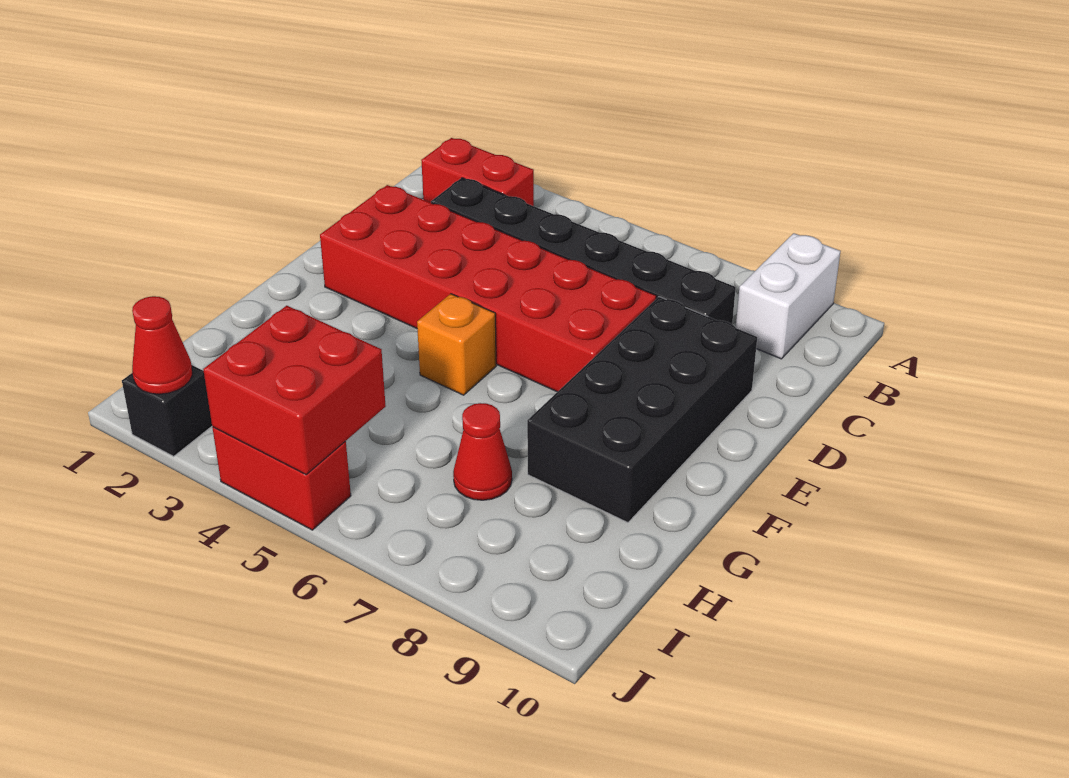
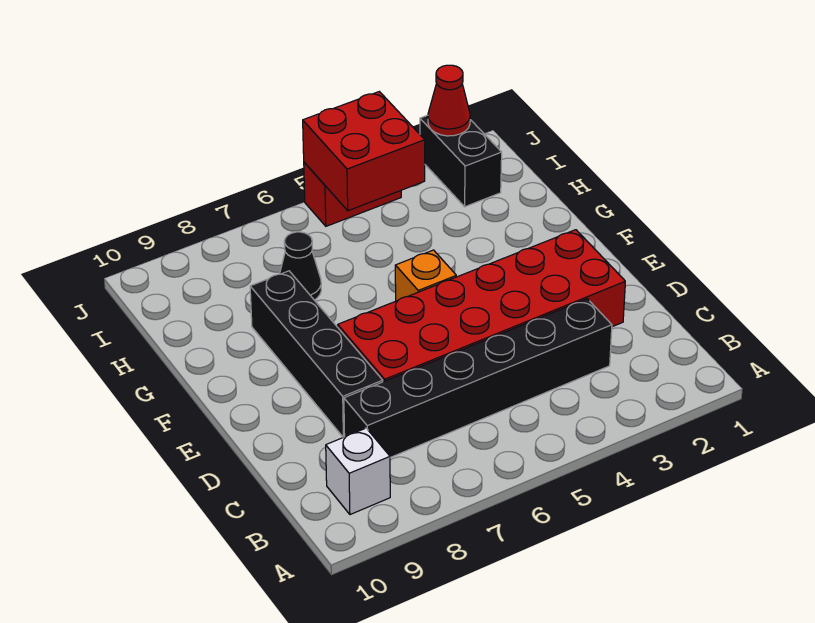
white brick A9:B9 level 1 -> white brick B9 level 1
red brick B2:B3 level 1 -> none
black brick D8:G9 level 1 -> black brick D8:G8 level 1
red cone H7 level 1 -> black cone H7 level 1
black brick J2 level 1 -> black brick I2:J2 level 1

